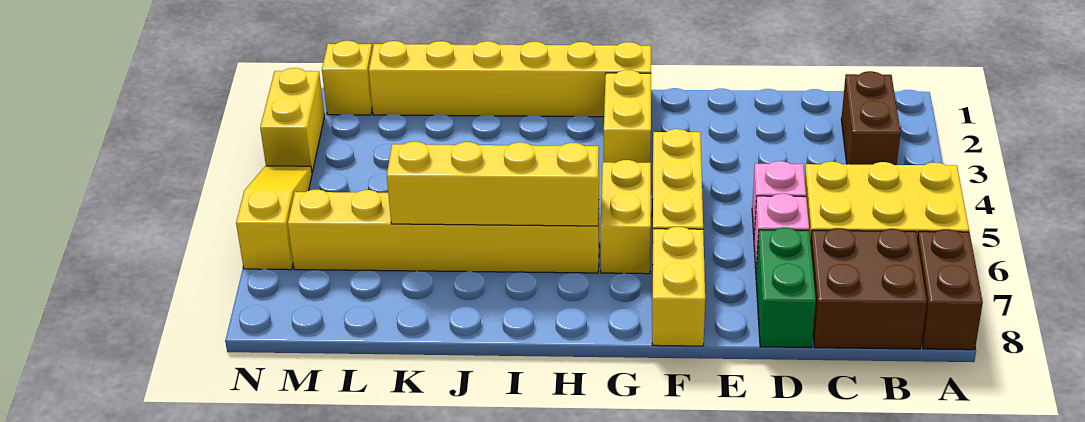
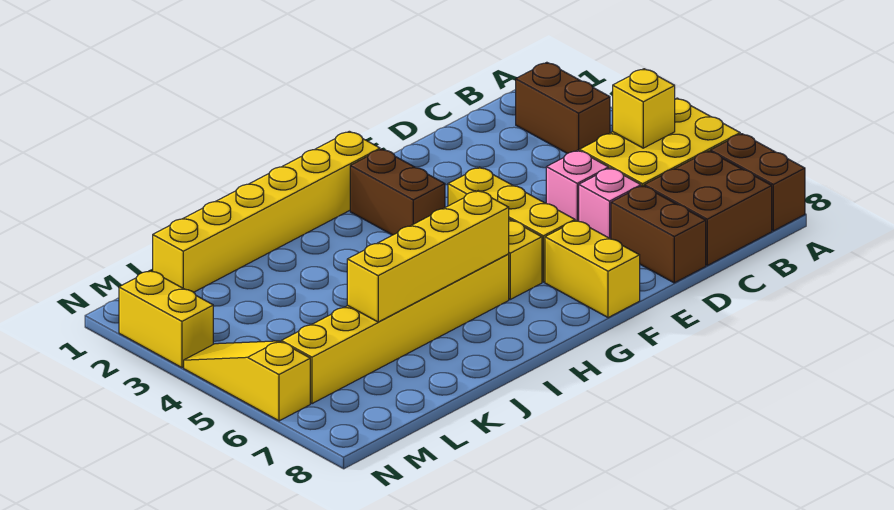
green brick D7:D8 level 1 -> brown brick D7:D8 level 1
yellow brick G2:G3 level 1 -> brown brick G2:G3 level 1
yellow brick M1 level 1 -> yellow brick B5 level 2

